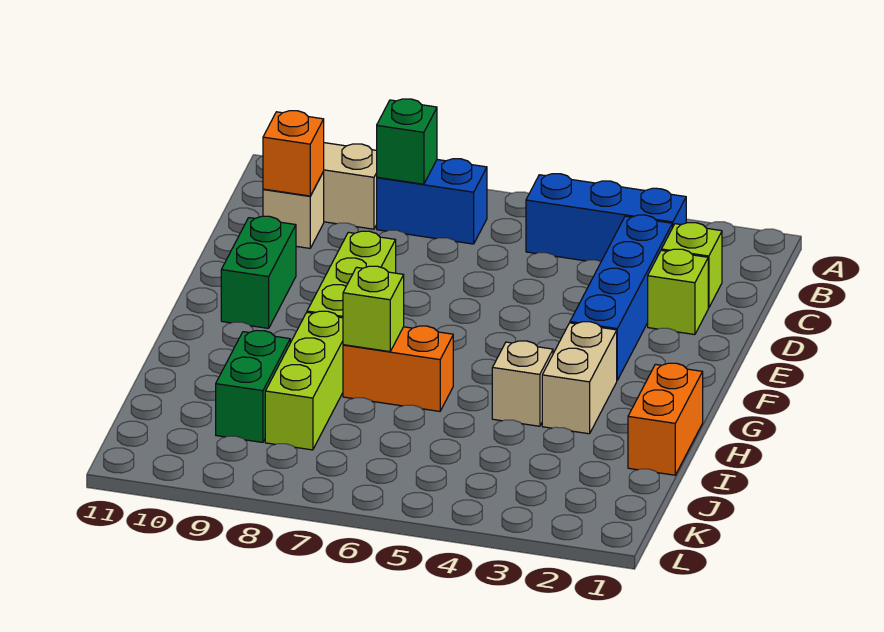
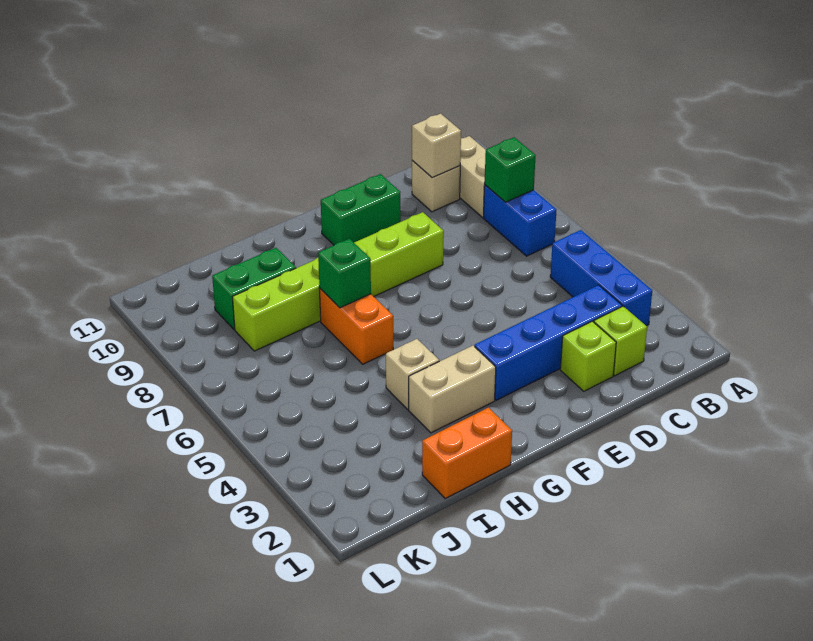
orange brick C10 level 2 -> tan brick C10 level 2
lime brick H7 level 2 -> green brick H7 level 2

